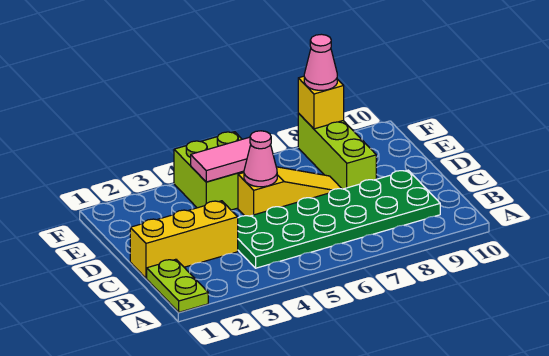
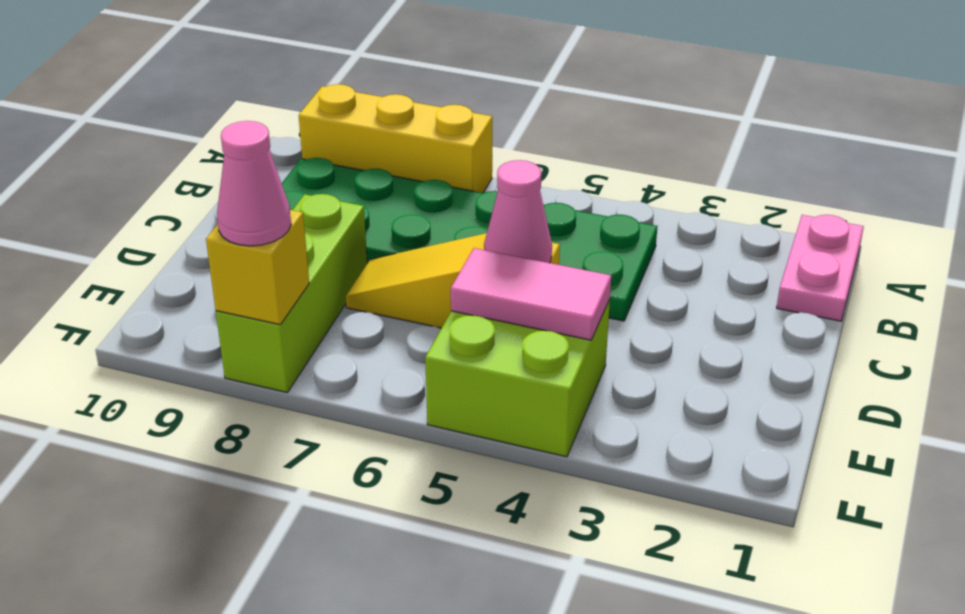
lime plate A1:B1 level 1 -> pink plate A1:B1 level 1
yellow brick C1:C3 level 1 -> yellow brick A7:A9 level 1

